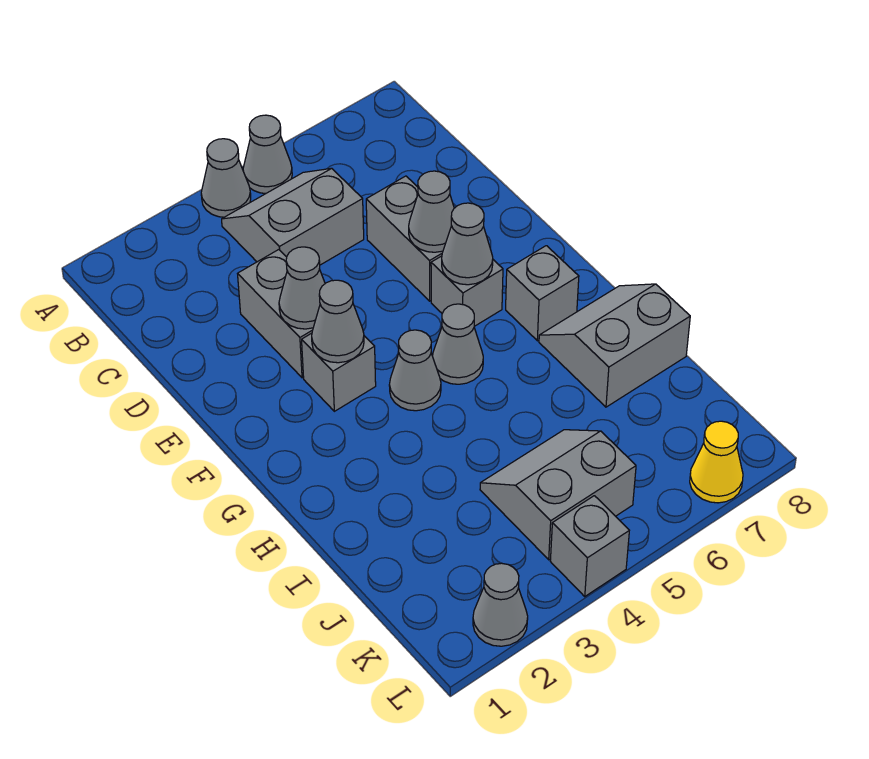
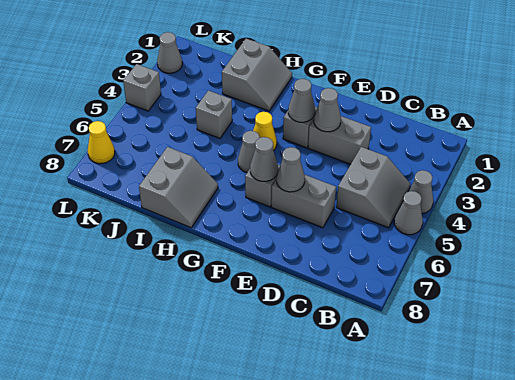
grey cone G4 level 1 -> yellow cone G4 level 1
grey brick G7 level 1 -> grey brick I4 level 1
grey slope J4:K5 level 1 top K -> grey slope H1:I2 level 1 top I

